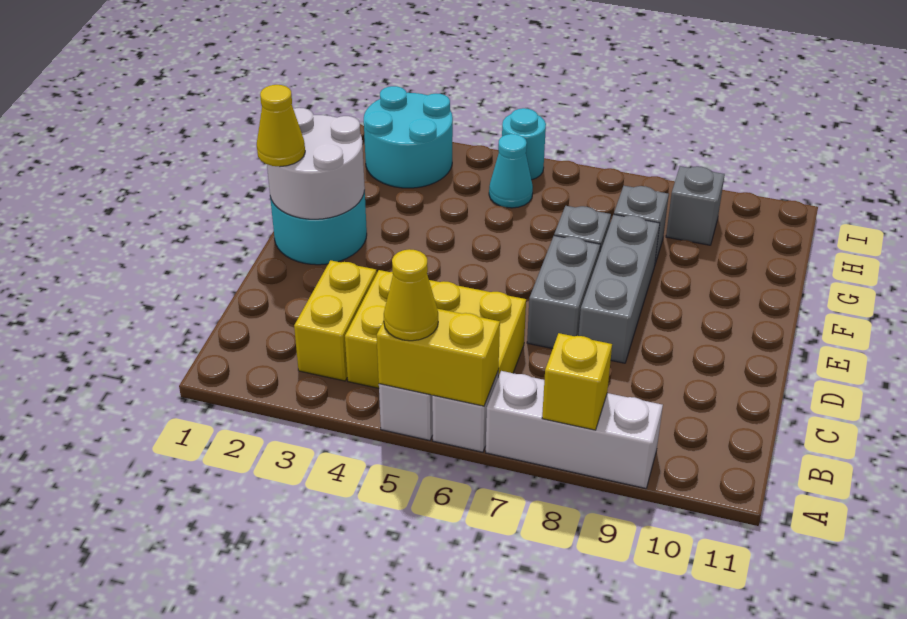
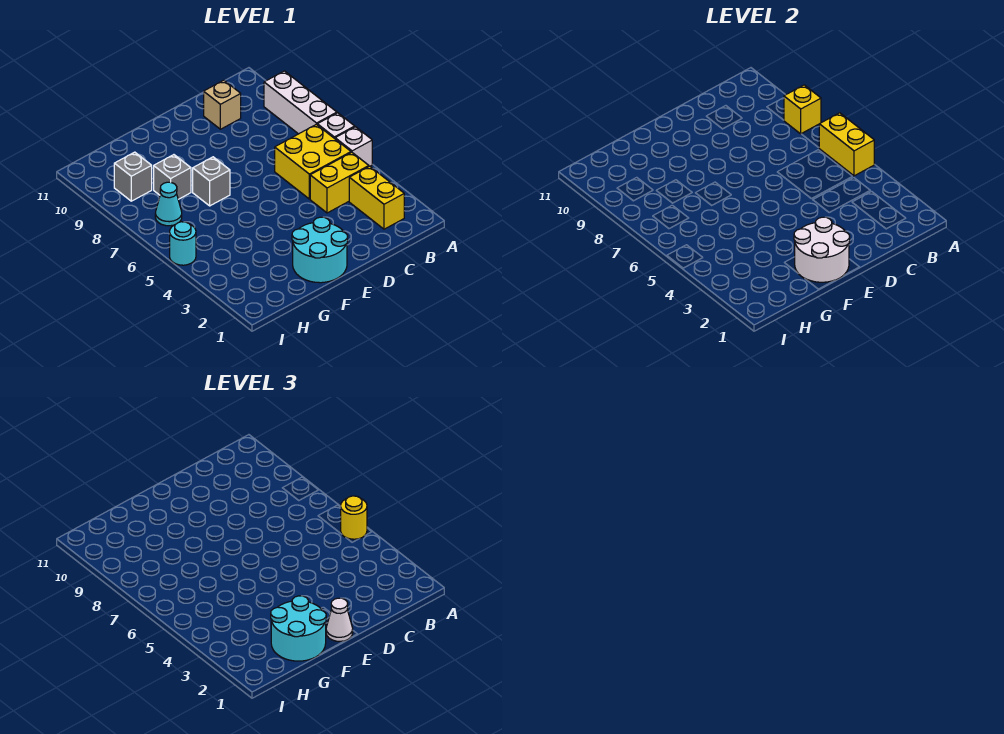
yellow cone A5 level 3 -> yellow round brick A5 level 3
yellow brick B3:C3 level 1 -> yellow brick B2:B3 level 1
none -> tan brick C10 level 1
grey brick D7:E7 level 1 -> none
grey brick D8:F8 level 1 -> none
yellow cone E1 level 3 -> white cone E1 level 3
cyan round brick H2:I3 level 1 -> cyan round brick F1:G2 level 3
cyan cone H5 level 1 -> cyan cone H7 level 1

